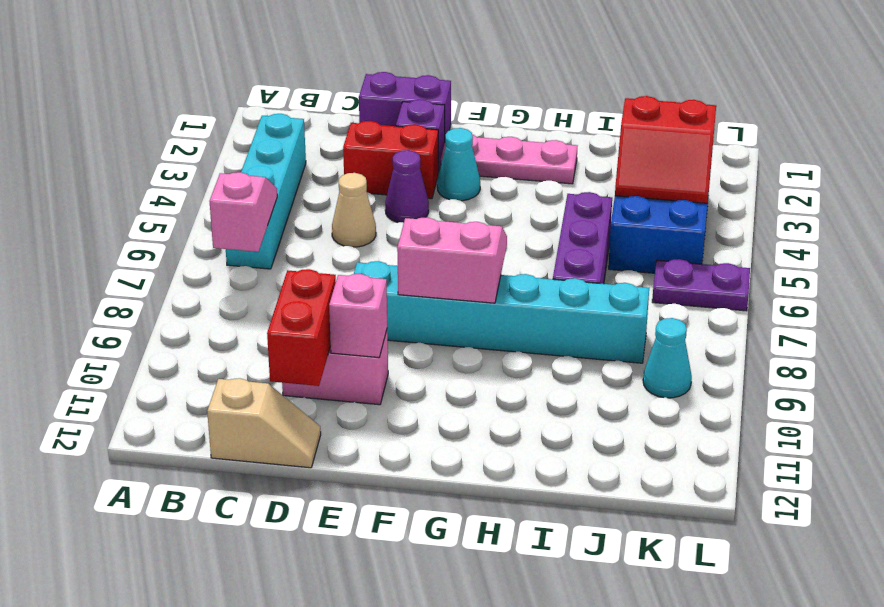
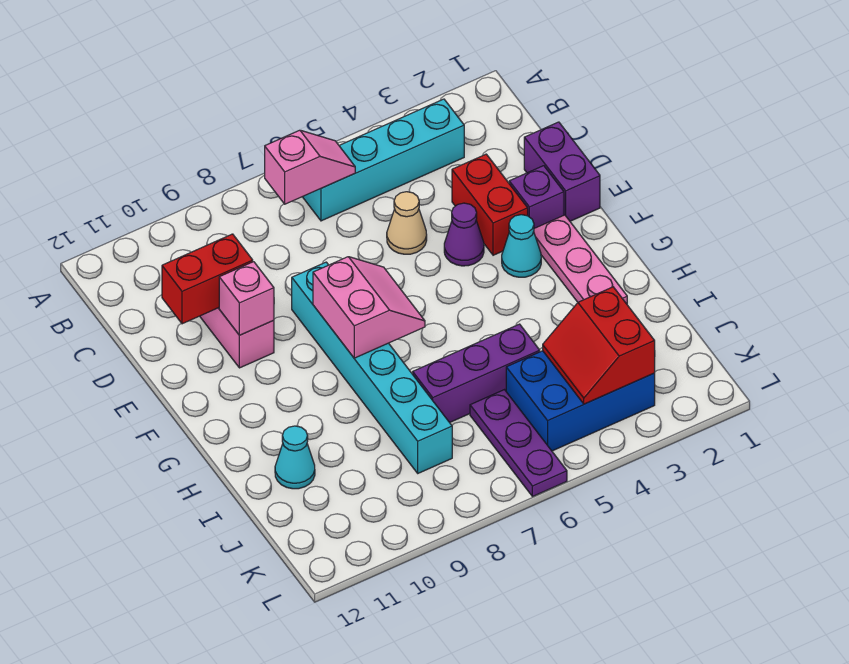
tan slope C12:D12 level 1 top C -> none
purple plate K6:L6 level 1 -> purple plate J6:L6 level 1
cyan cone K9 level 1 -> cyan cone I11 level 1

